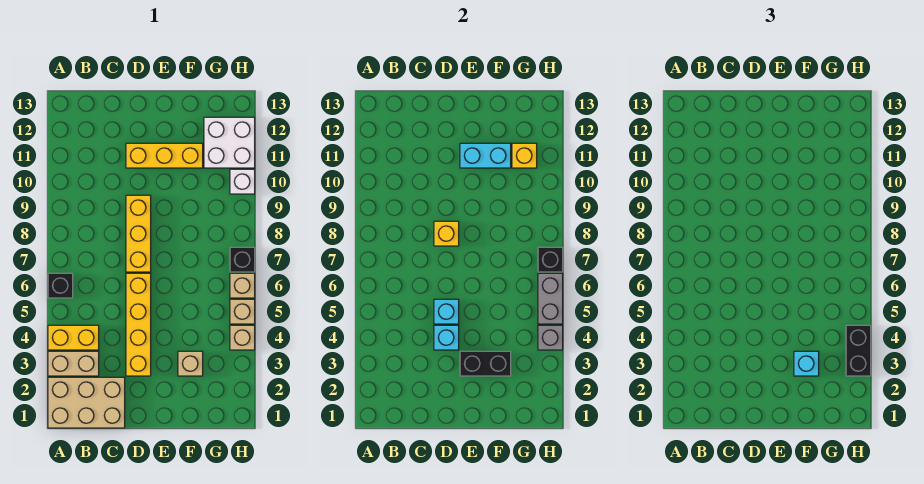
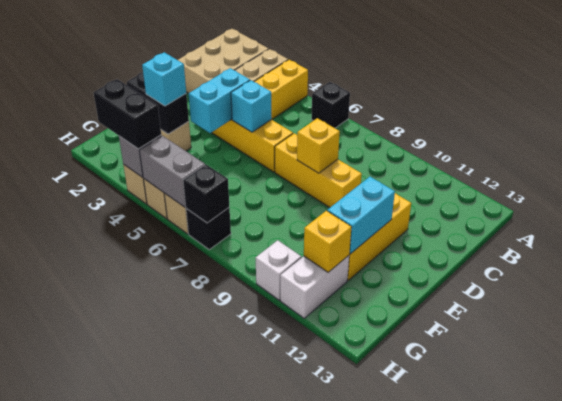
cyan brick D4 level 2 -> cyan brick D4:E4 level 2
black brick E3:F3 level 2 -> black brick F2:F3 level 2
white brick G11:H12 level 1 -> white brick G11:H11 level 1

